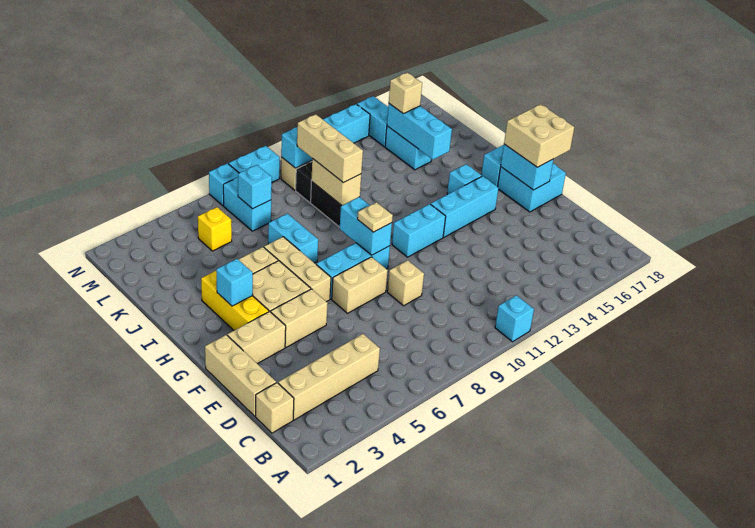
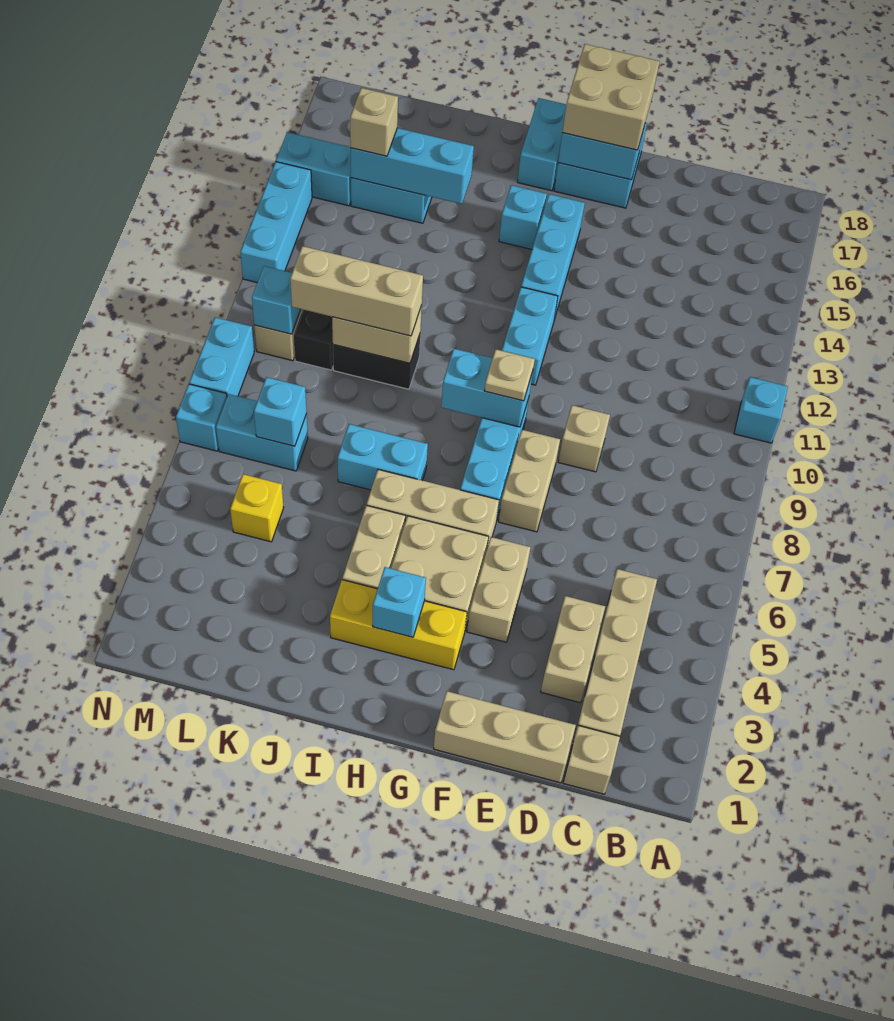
tan brick F2:F3 level 1 -> tan brick D3:D4 level 1

